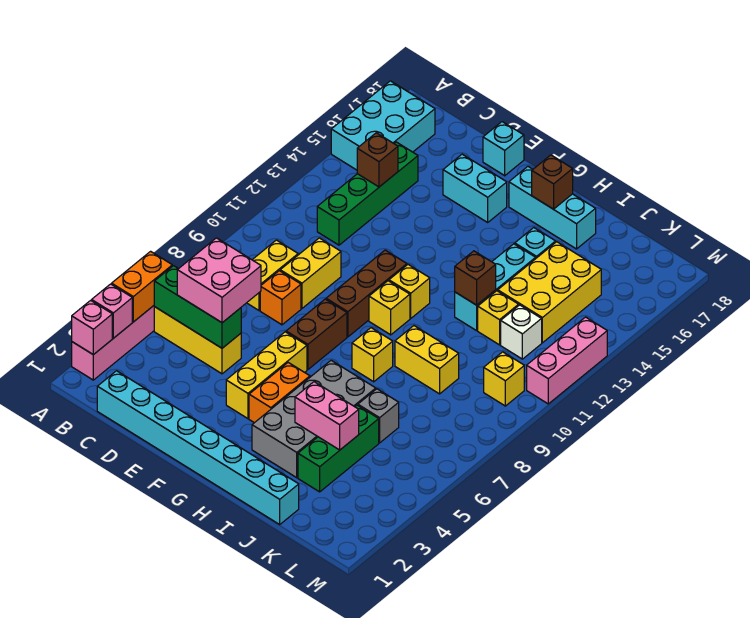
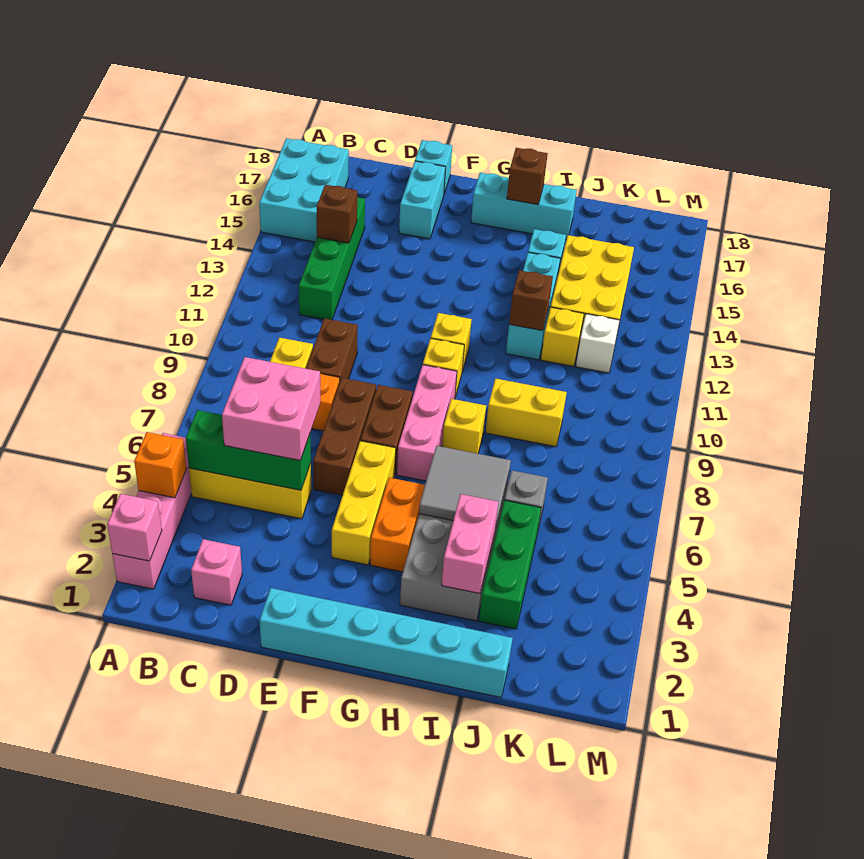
pink brick A3 level 2 -> pink brick C2 level 1
orange brick A4:A5 level 2 -> orange brick A4 level 2
cyan brick C1:J1 level 1 -> cyan brick E1:J1 level 1
yellow brick D9:D10 level 1 -> brown brick D9:D10 level 1
cyan brick E16:F16 level 1 -> cyan brick E16:E17 level 1
brown brick F9:F11 level 1 -> brown brick E6:E8 level 1
none -> grey tile H5:I6 level 2
pink brick I4:J4 level 2 -> pink brick I3:I4 level 2
yellow brick L10 level 1 -> none
pink brick M11:M13 level 1 -> pink brick G7:G9 level 1

